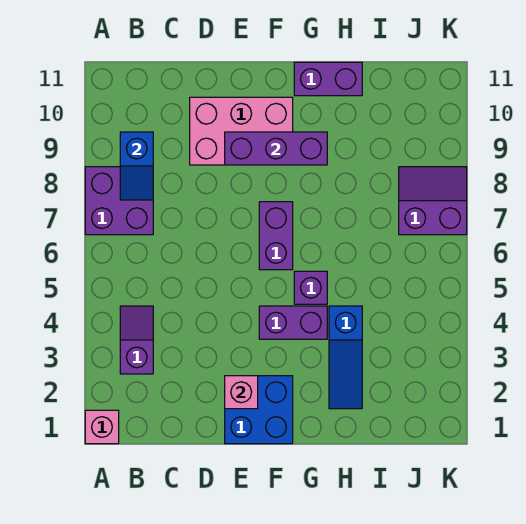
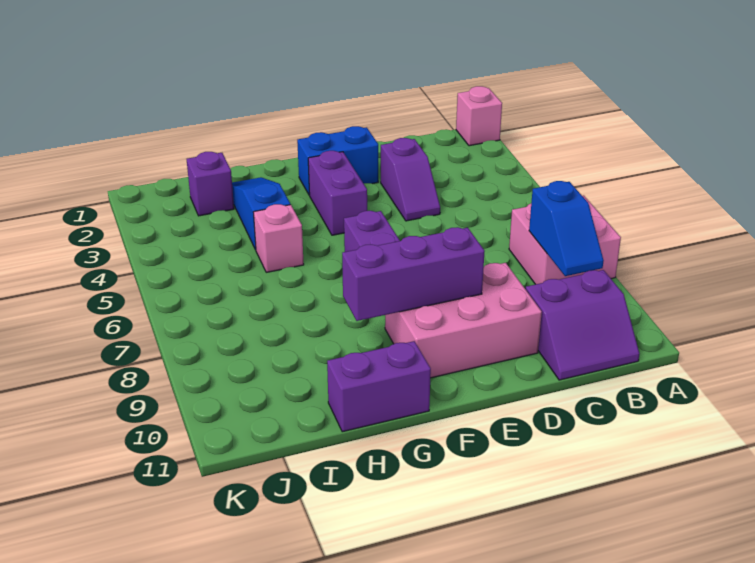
purple brick A7:B8 level 1 -> pink brick A7:B8 level 1
purple slope B3:B4 level 1 top 3 -> purple slope D3:D4 level 1 top 3
blue slope B8:B9 level 2 top 9 -> blue slope B8:B9 level 2 top 8
blue brick E1:F2 level 1 -> blue brick E2:F2 level 1
pink brick E2 level 2 -> pink brick H5 level 1
purple brick F4:G4 level 1 -> purple brick F3:F4 level 1
purple brick G5 level 1 -> purple brick I2 level 1
purple slope J7:K8 level 1 top 7 -> purple slope B10:C11 level 1 top 10

